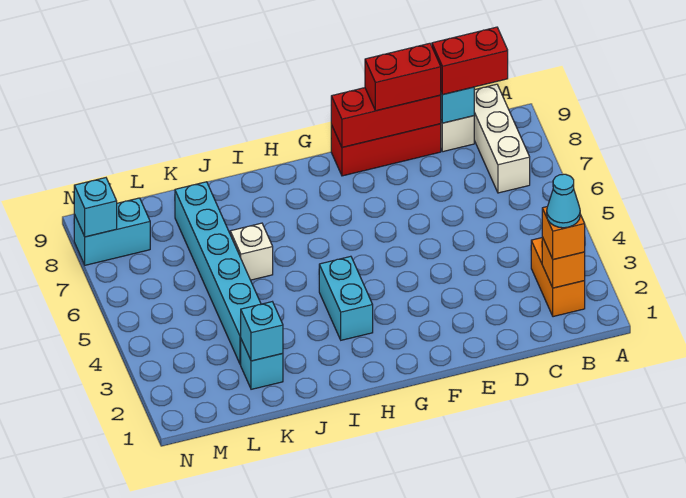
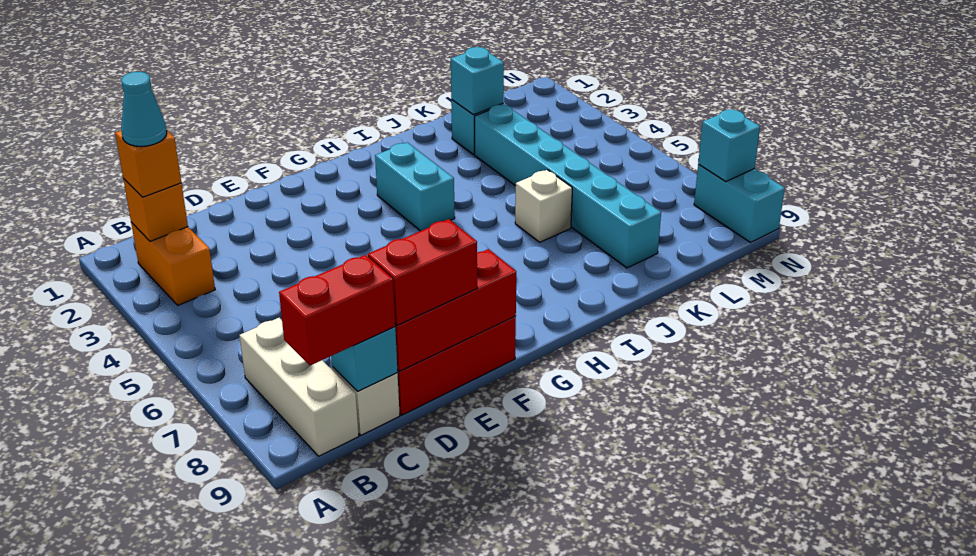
cyan brick M8:N8 level 1 -> cyan brick N8:N9 level 1

